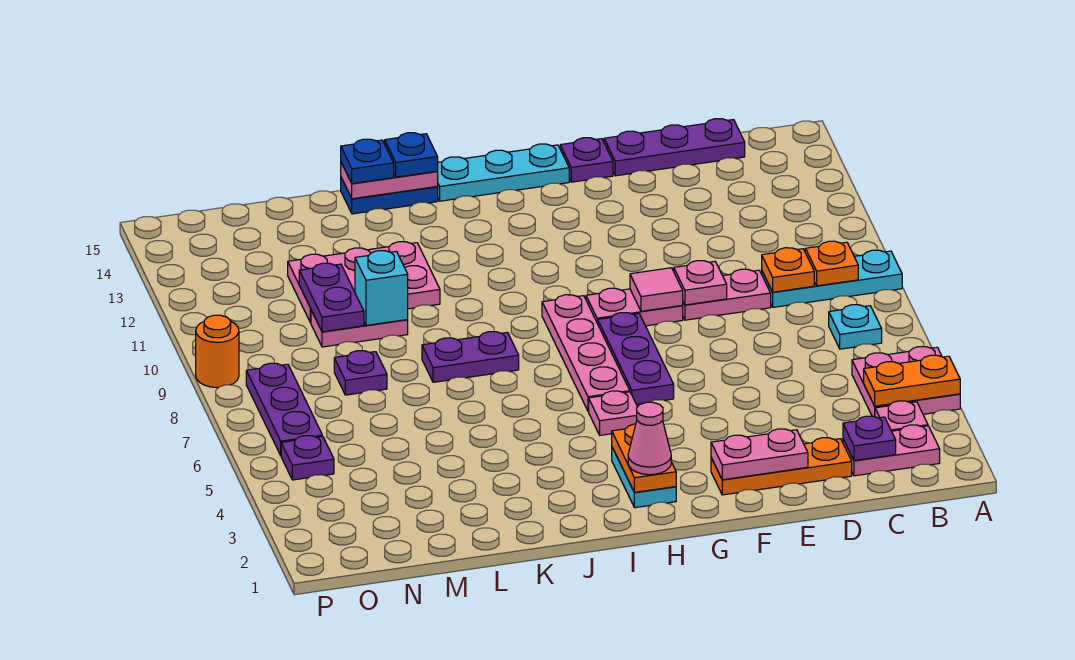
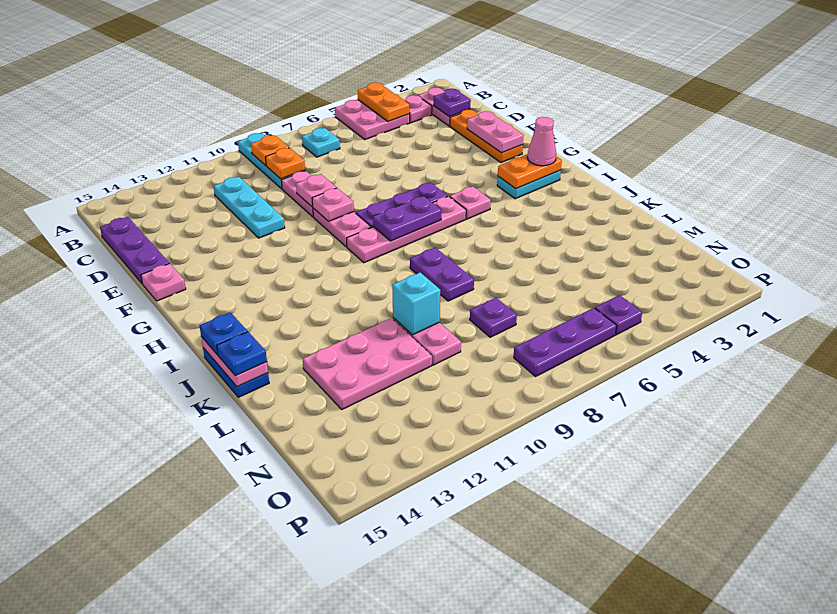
pink tile F9 level 2 -> pink plate F9 level 2
purple plate F15 level 1 -> pink plate F15 level 1
cyan plate G15:I15 level 1 -> cyan plate C11:E11 level 1
pink plate K11:M12 level 1 -> pink plate L11:M13 level 1
purple plate M10:M11 level 2 -> purple plate H7:H8 level 2
orange round brick P9 level 1 -> none

